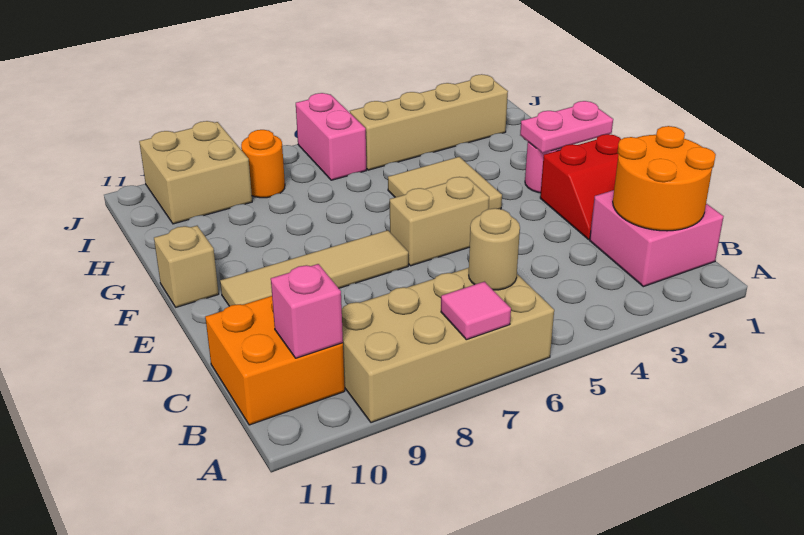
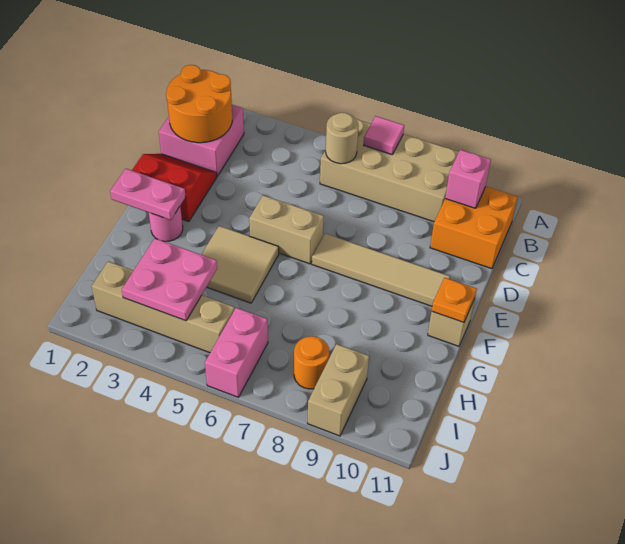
none -> orange plate F11 level 2
none -> pink plate H3:I4 level 2
tan brick I9:J10 level 1 -> tan brick I9:J9 level 1

